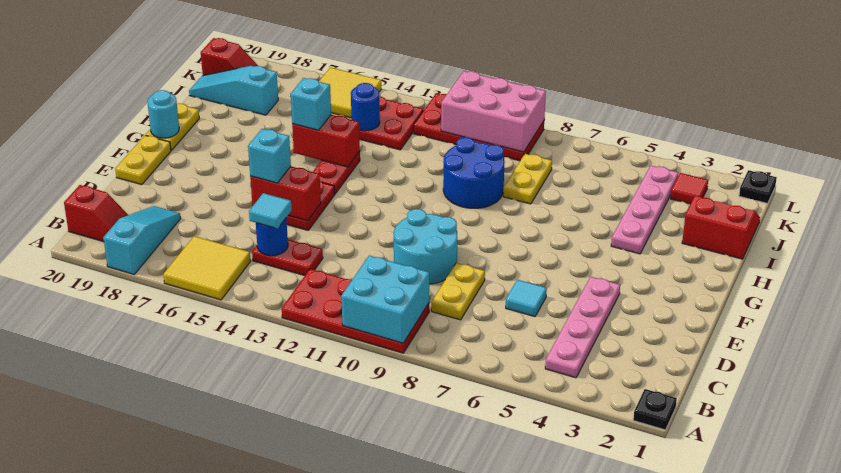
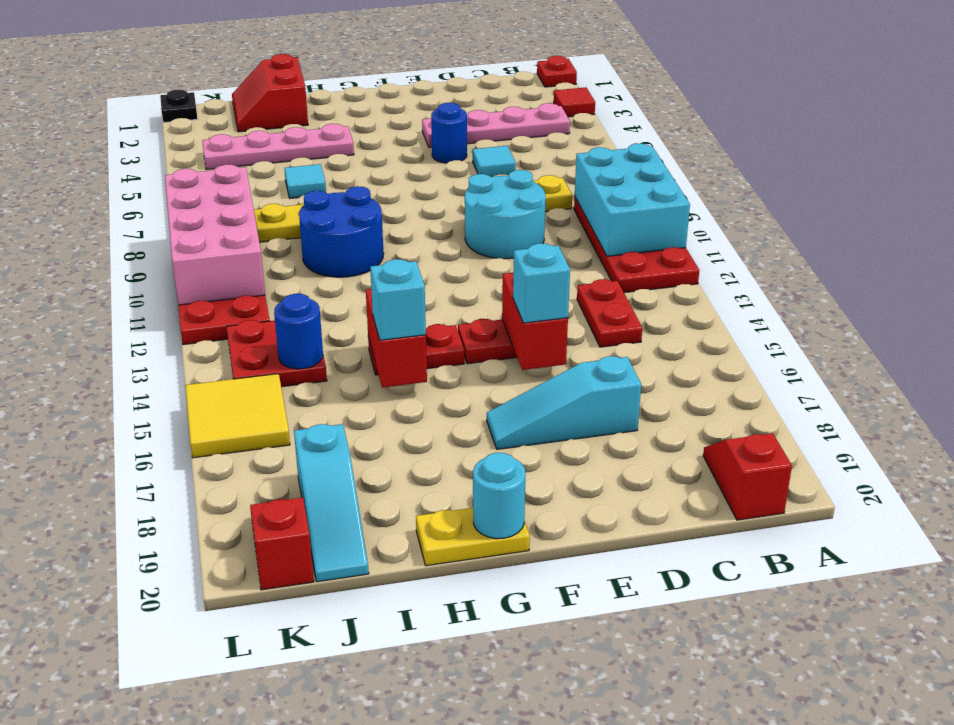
black plate A1 level 1 -> red plate A1 level 1
cyan brick A9:B10 level 2 -> cyan brick A9:B11 level 2
yellow tile A15:B16 level 1 -> none
cyan slope A18:C18 level 1 top A -> cyan slope D17:F17 level 1 top D
blue round brick C14 level 2 -> blue round brick E5 level 1
cyan tile C14 level 3 -> cyan tile I6 level 1
yellow plate E20:F20 level 1 -> none
red tile K3 level 1 -> red tile A3 level 1
pink brick K9:L11 level 2 -> pink brick K8:L11 level 2

